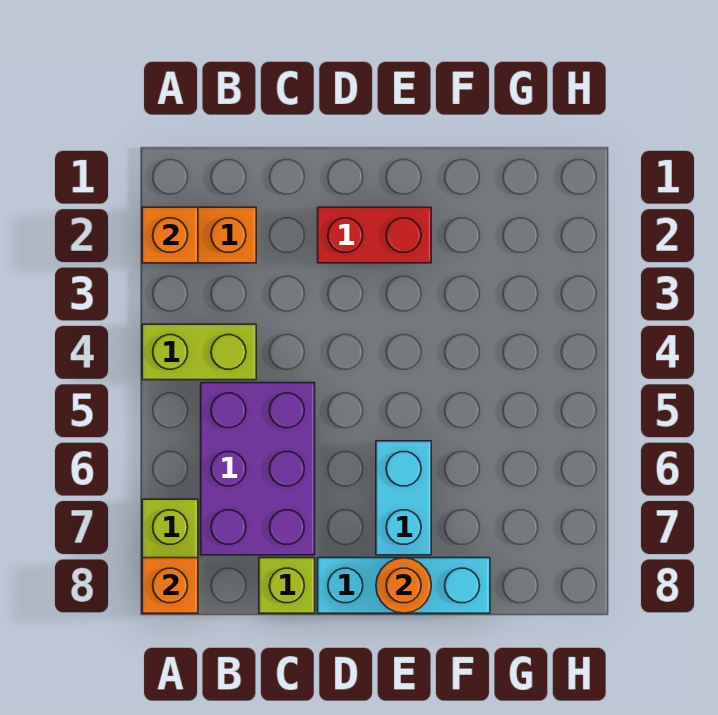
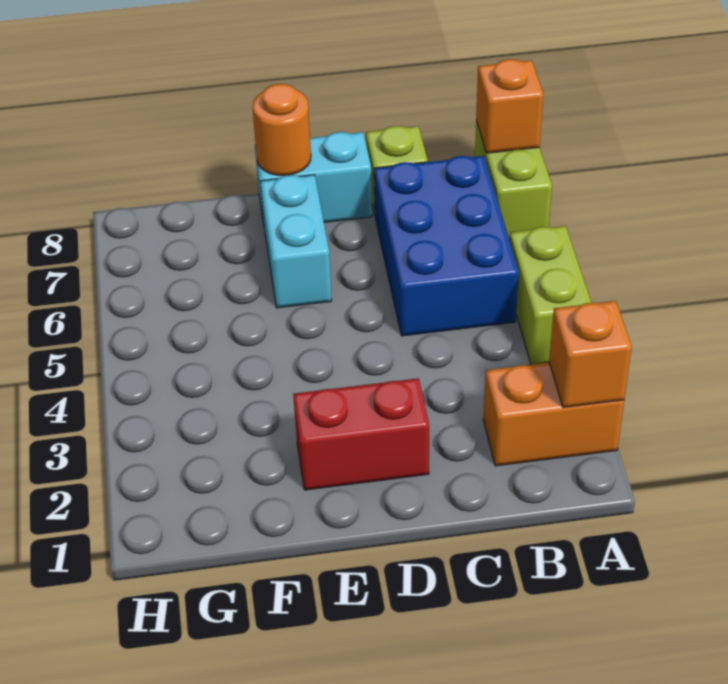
lime brick A4:B4 level 1 -> lime brick A4:A5 level 1
purple brick B5:C7 level 1 -> blue brick B5:C7 level 1
cyan brick D8:F8 level 1 -> cyan brick D8:E8 level 1

